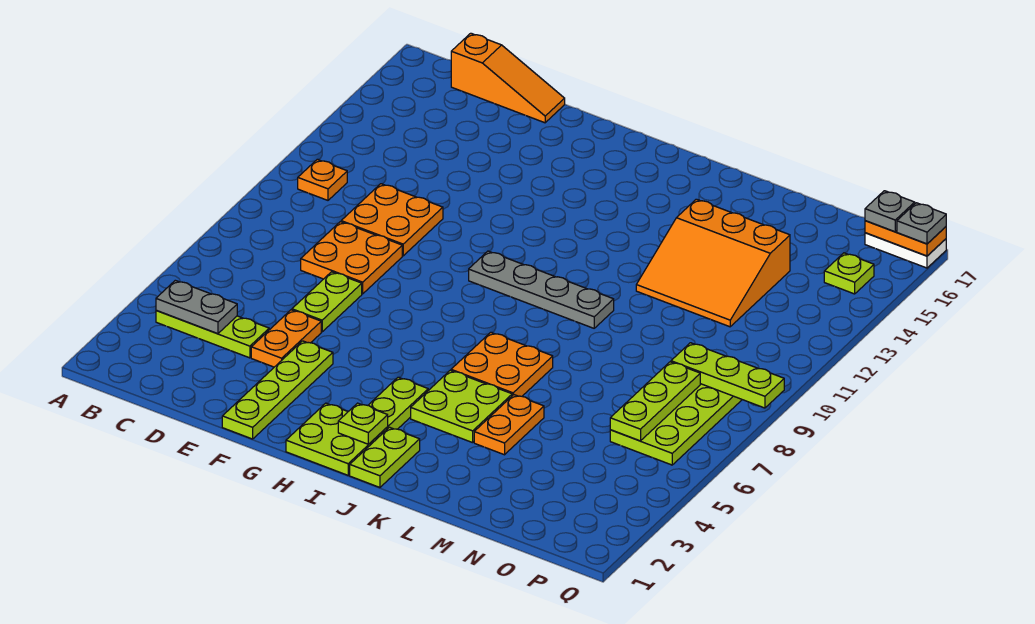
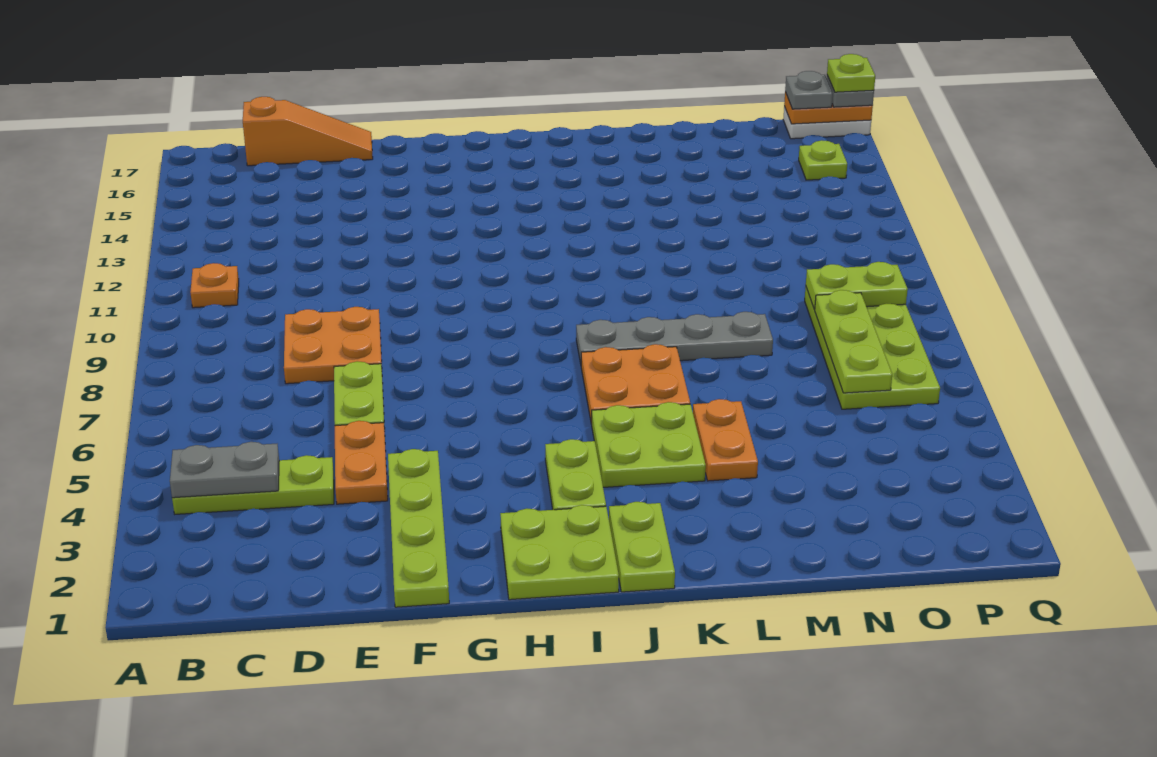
orange plate D10:E11 level 1 -> none
grey plate H10:K10 level 1 -> grey plate J8:M8 level 1
lime plate I2 level 2 -> lime plate Q17 level 4
orange slope L12:N14 level 1 top 14 -> none
lime plate O9:Q9 level 2 -> lime plate O9:P9 level 2

